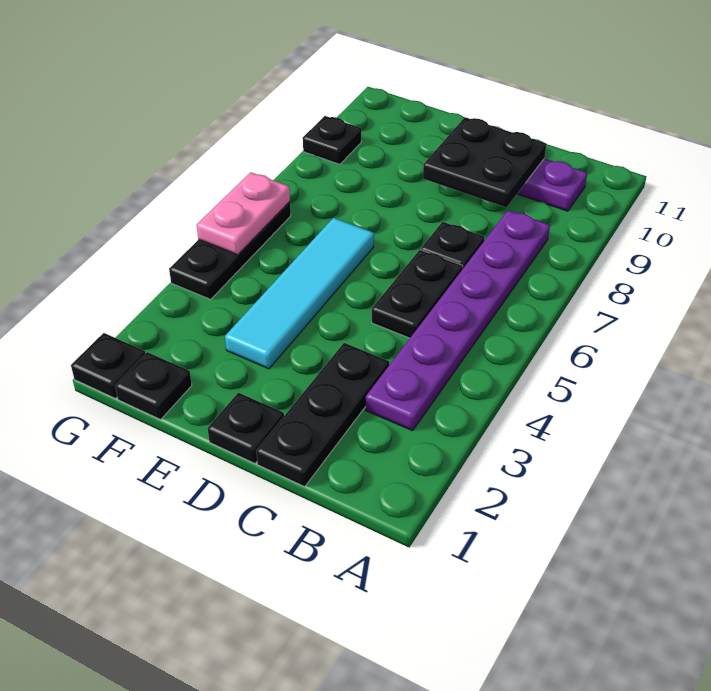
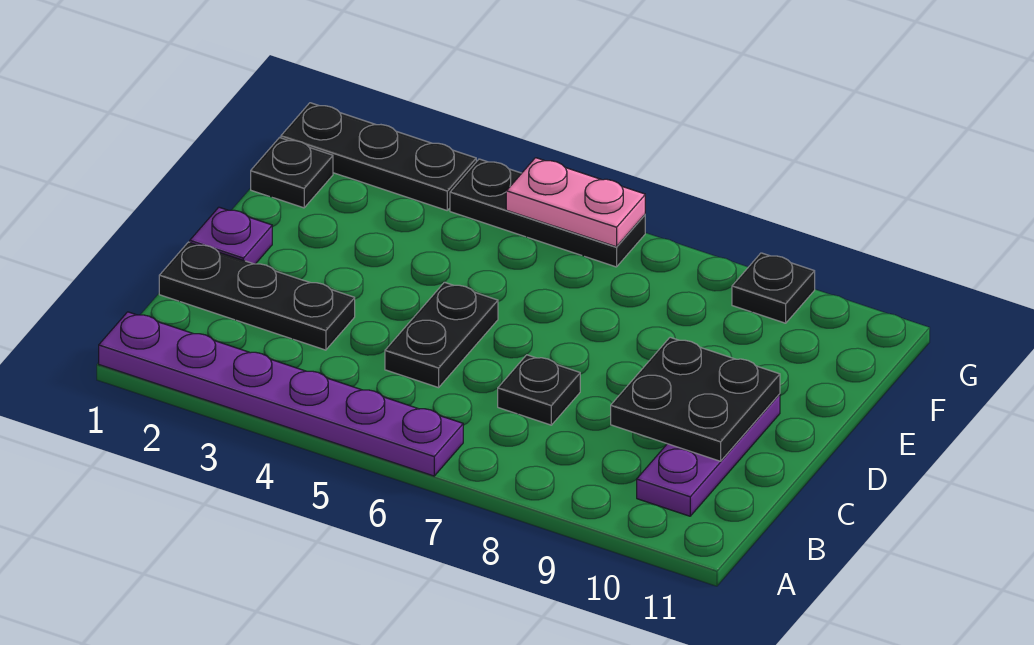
purple plate B3:B8 level 1 -> purple plate A1:A6 level 1
black plate C5:C6 level 1 -> black plate C5:D5 level 1
black plate D1 level 1 -> purple plate D1 level 1
cyan tile E3:E6 level 1 -> none
black plate G1 level 1 -> black plate G1:G3 level 1

